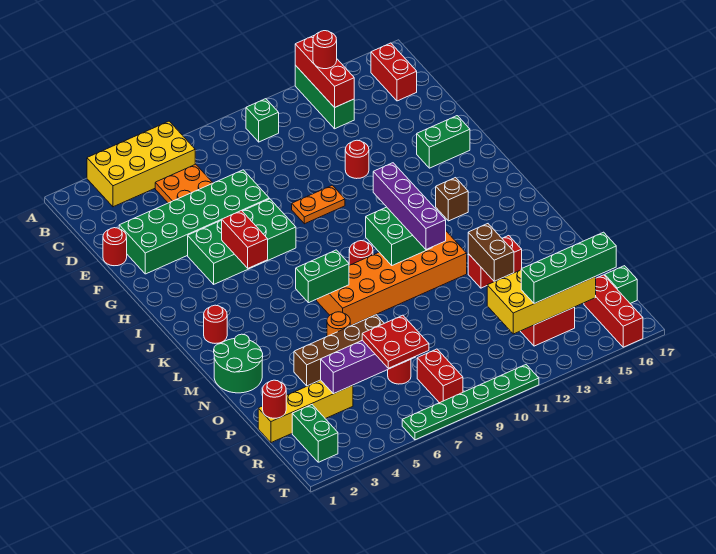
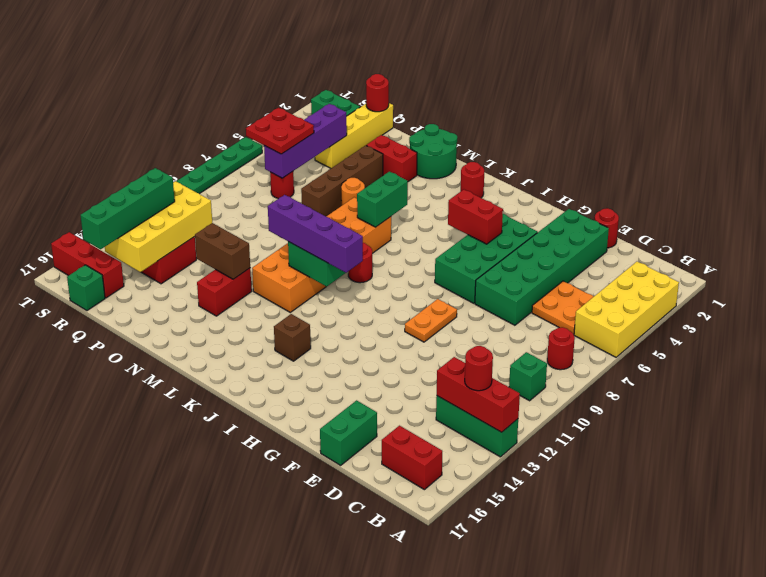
red round brick F12 level 1 -> red round brick B8 level 1
green brick G15:G16 level 1 -> green brick E16:E17 level 1
red brick R8:S8 level 1 -> red brick N3:O3 level 1

